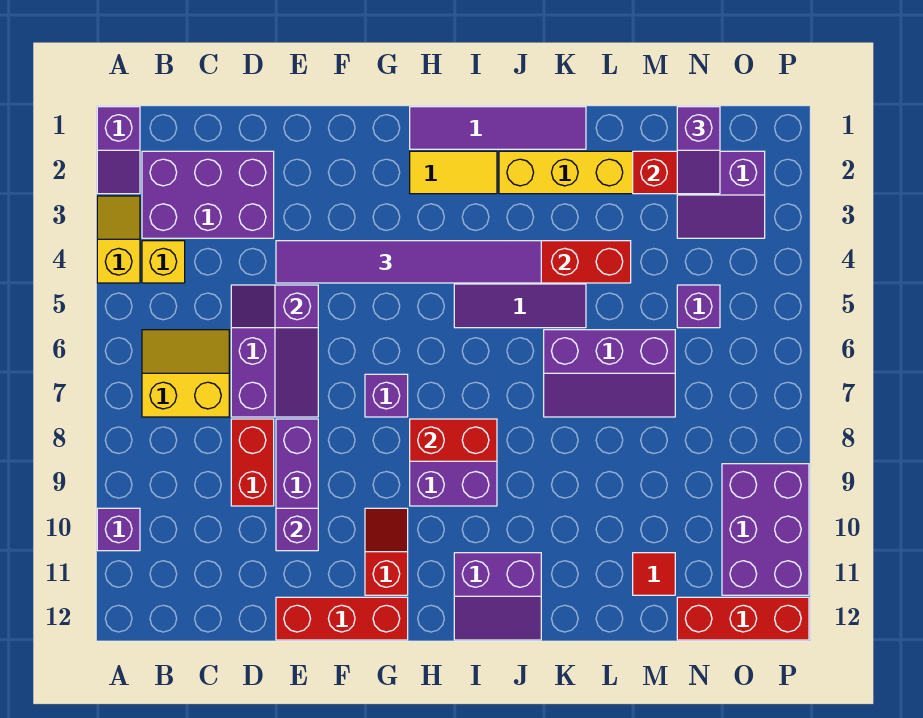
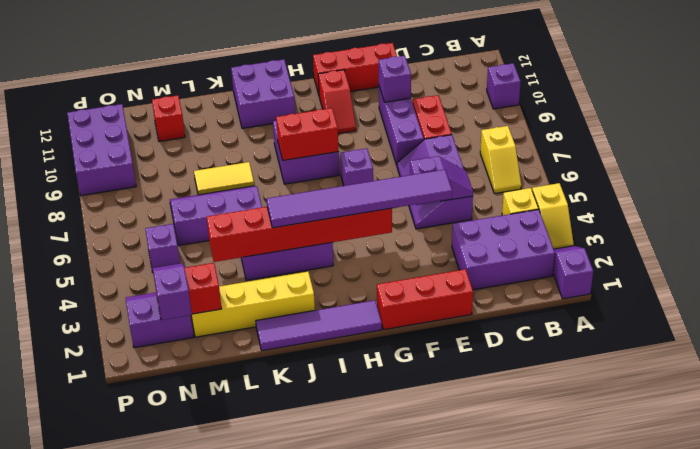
yellow slope B6:C7 level 1 top 7 -> yellow slope B6:B7 level 1 top 7
yellow tile H2:I2 level 1 -> yellow tile K8:L8 level 1
purple slope I11:J12 level 1 top 11 -> purple brick I11:J12 level 1
red tile M11 level 1 -> red brick M11 level 1
red brick N12:P12 level 1 -> red brick E1:G1 level 1

